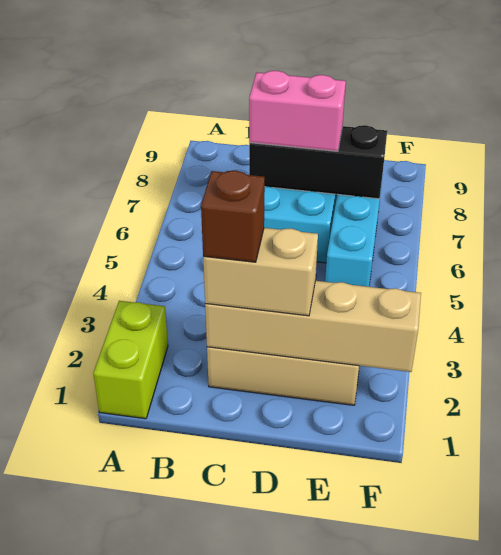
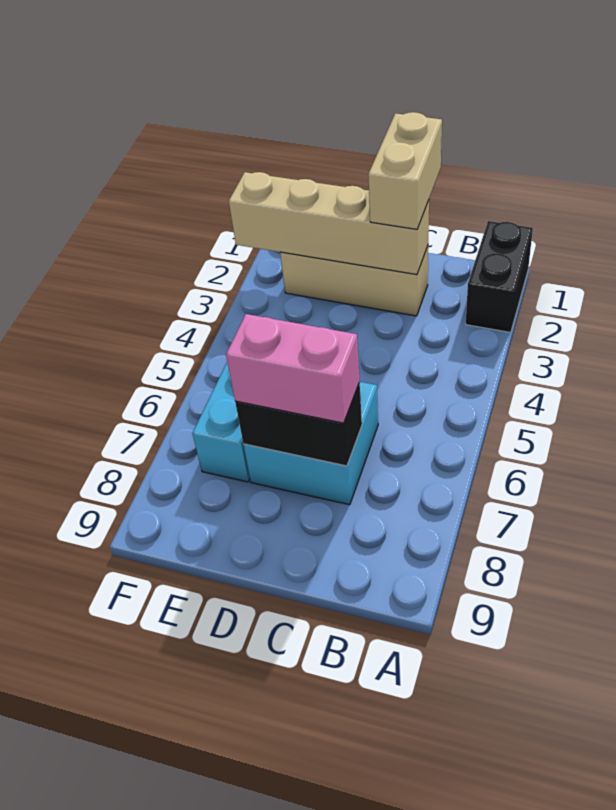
lime brick A1:A2 level 1 -> black brick A1:A2 level 1
tan brick C2:D2 level 3 -> tan brick C1:C2 level 3
brown brick C2 level 4 -> none
black brick C7:E7 level 2 -> black brick C7:D7 level 2

